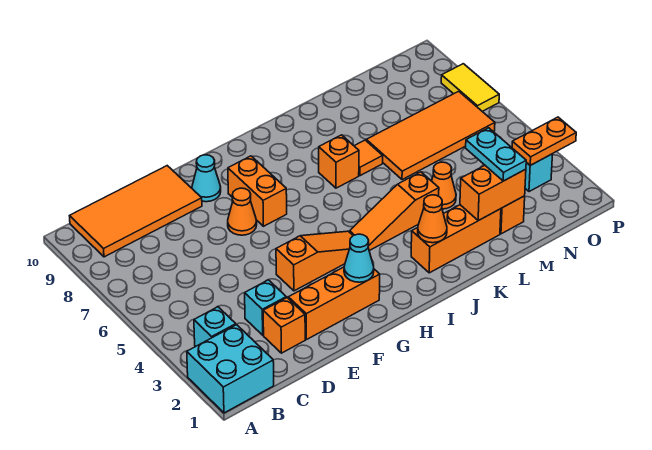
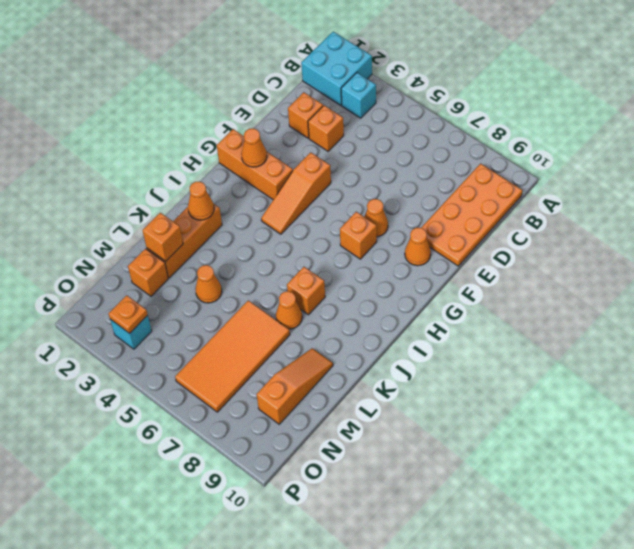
orange tile B9:E10 level 1 -> orange plate B9:E10 level 1
cyan brick D3 level 1 -> orange brick D3 level 1
orange brick E2:G2 level 1 -> orange brick G1:G3 level 1
cyan cone F9 level 1 -> orange cone F9 level 1
cyan cone G2 level 2 -> orange cone G2 level 2
orange brick G7:G8 level 1 -> orange brick G7 level 1
orange slope I4:K4 level 1 top K -> orange slope L9:N9 level 1 top N
orange tile K7 level 1 -> orange cone K7 level 1
orange brick L2:M2 level 2 -> orange brick L2 level 2
cyan plate M2:M3 level 3 -> none
orange plate O3:P3 level 2 -> orange plate O3 level 2
yellow tile P7:P8 level 1 -> none

